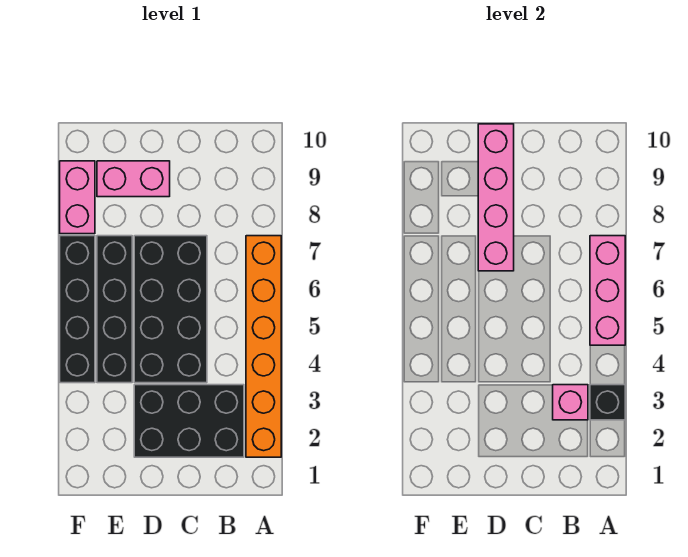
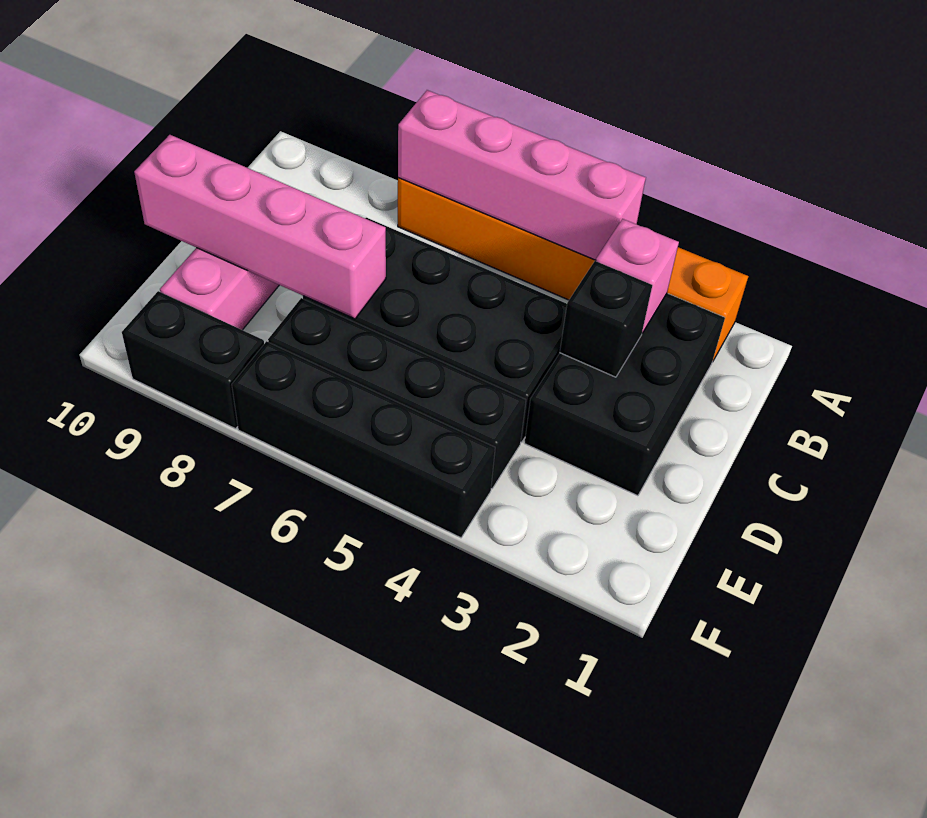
black brick A3 level 2 -> black brick C3 level 2
pink brick A5:A7 level 2 -> pink brick A4:A7 level 2
pink brick F8:F9 level 1 -> black brick F8:F9 level 1

